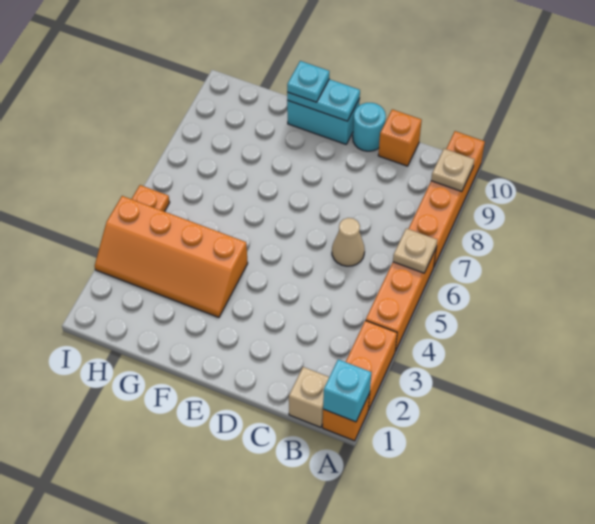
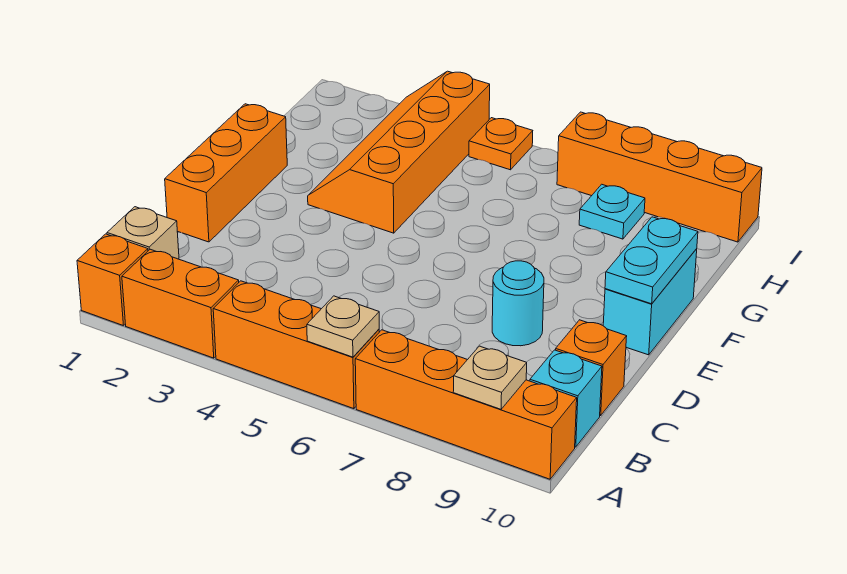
cyan brick A1 level 2 -> cyan brick B10 level 1
tan cone C6 level 1 -> none
none -> orange brick D1:F1 level 1
cyan round brick D10 level 1 -> cyan round brick D8 level 1
cyan plate F10 level 3 -> cyan plate H8 level 1
none -> orange brick I7:I10 level 1

